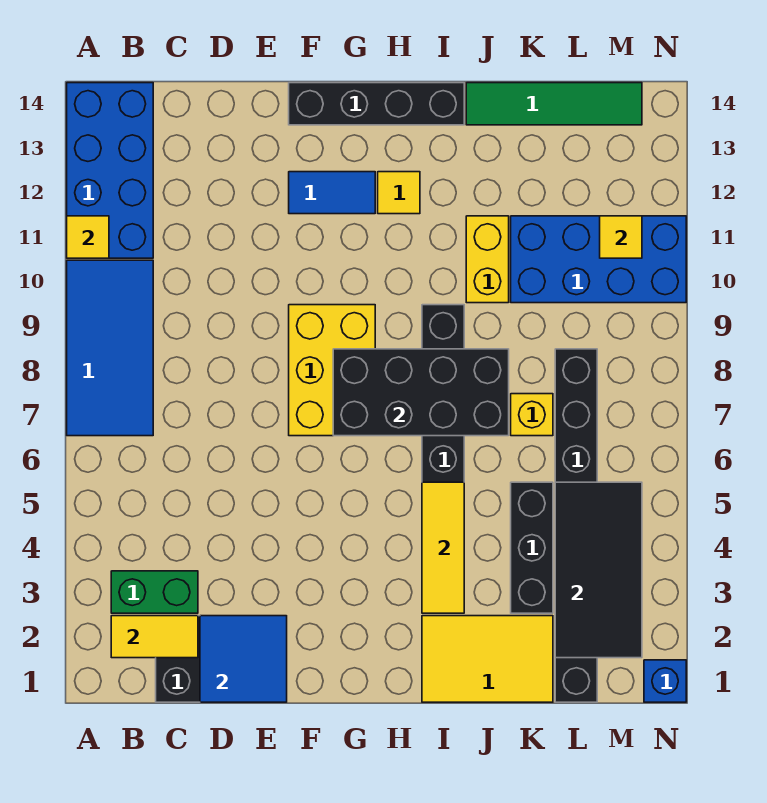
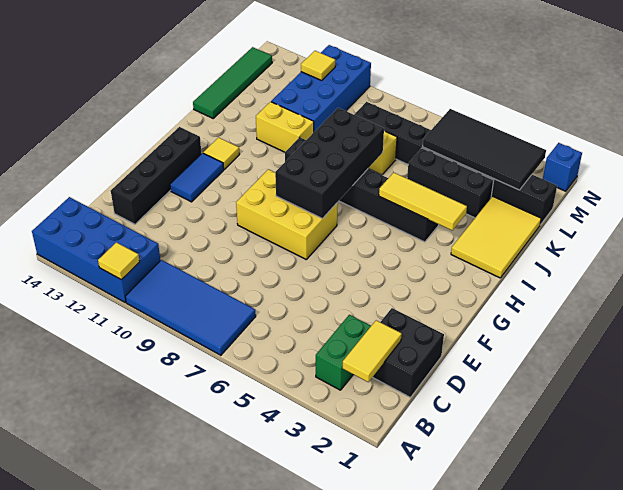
blue tile D1:E2 level 2 -> none
black brick F14:I14 level 1 -> black brick D13:G13 level 1

